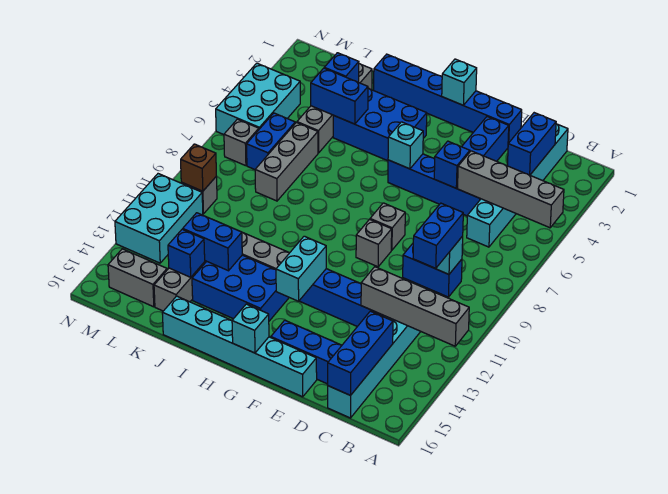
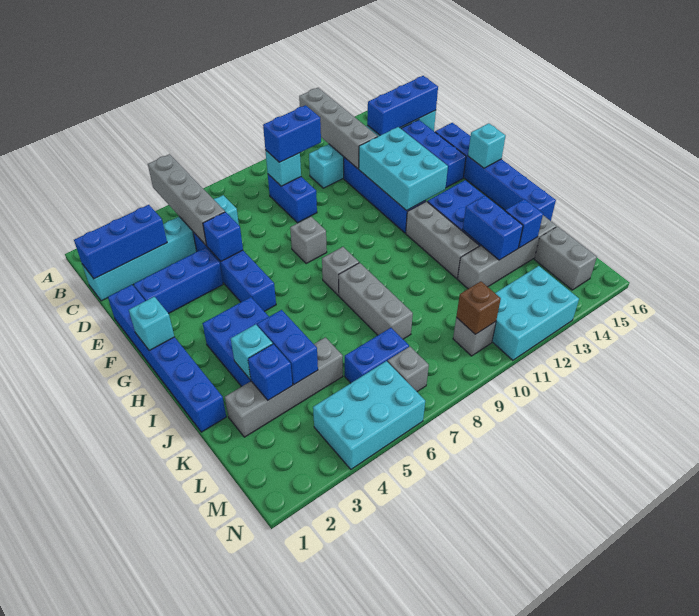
blue brick C2:C3 level 2 -> blue brick C1:C3 level 2
cyan brick E16:J16 level 1 -> blue brick E16:J16 level 1
grey brick F9 level 1 -> grey brick H8 level 1
cyan brick G5 level 2 -> cyan brick J3 level 2
cyan brick G12:G13 level 2 -> cyan brick E12:G13 level 2
grey brick K6:K8 level 1 -> grey brick I8:K8 level 1

